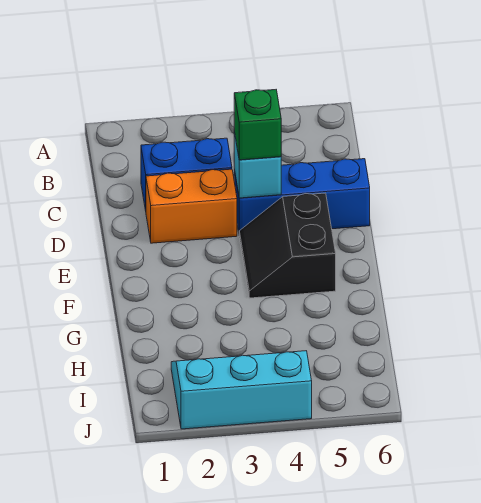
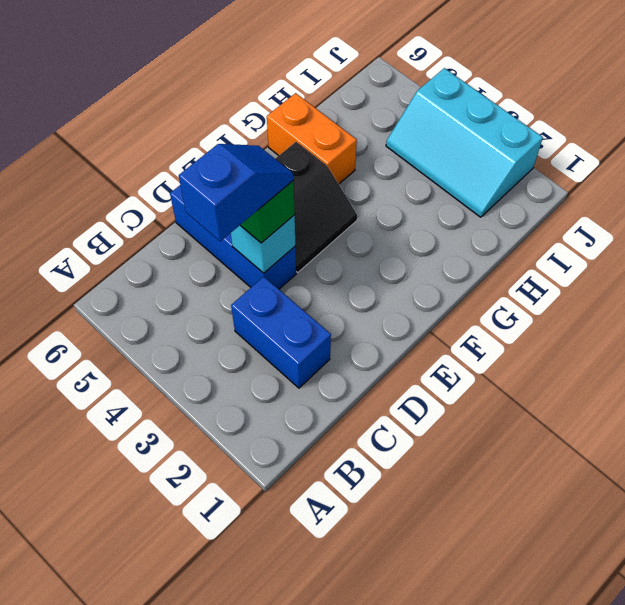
none -> blue slope C4:D4 level 4 top C
orange brick D2:D3 level 1 -> orange brick G5:G6 level 1

